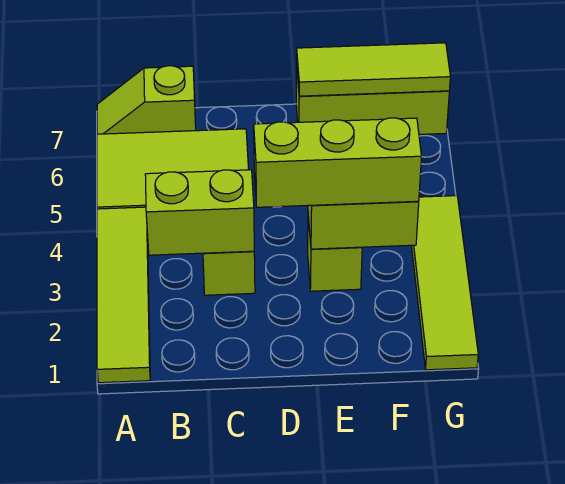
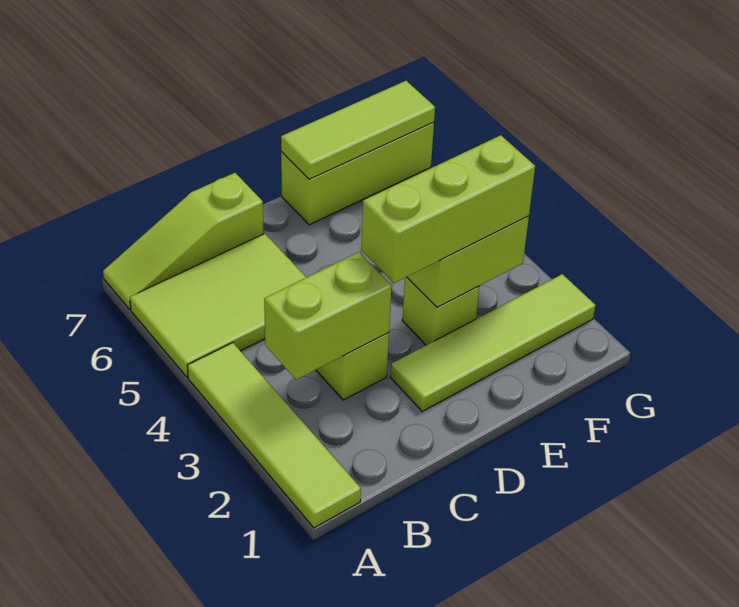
lime slope A7:B7 level 1 top B -> lime slope A7:C7 level 1 top C
lime tile G1:G4 level 1 -> lime tile D2:G2 level 1

